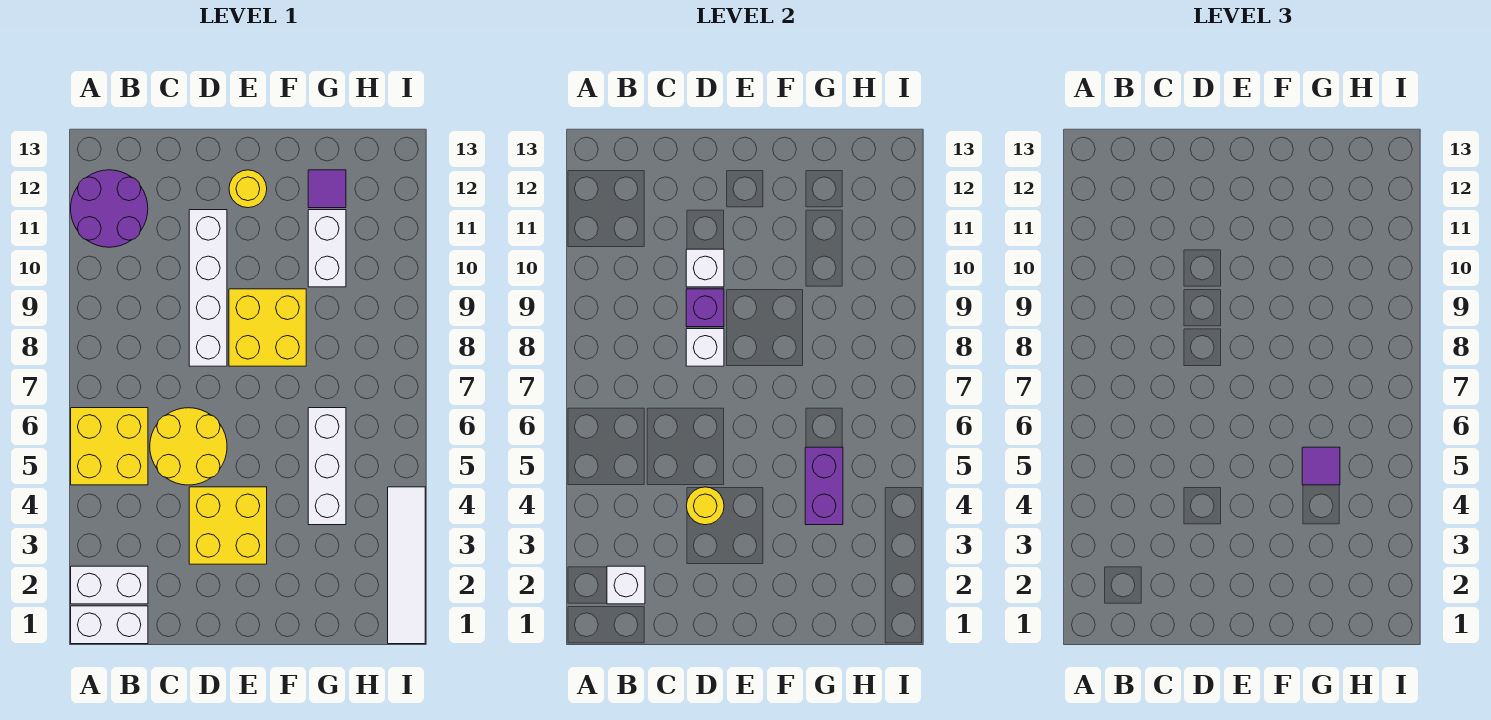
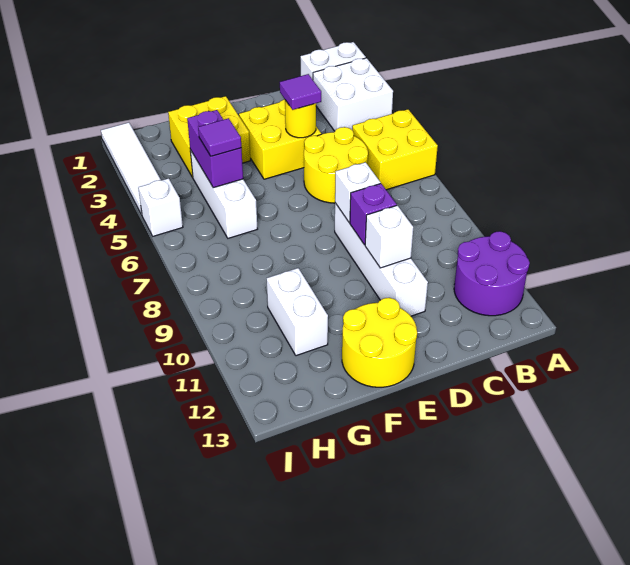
white brick A2:B2 level 1 -> white brick A2:B3 level 1
white brick B2 level 2 -> white brick I5 level 1
yellow brick E8:F9 level 1 -> yellow brick F2:G3 level 1
yellow round brick E12 level 1 -> yellow round brick E12:F13 level 1
purple tile G12 level 1 -> purple tile D4 level 3

